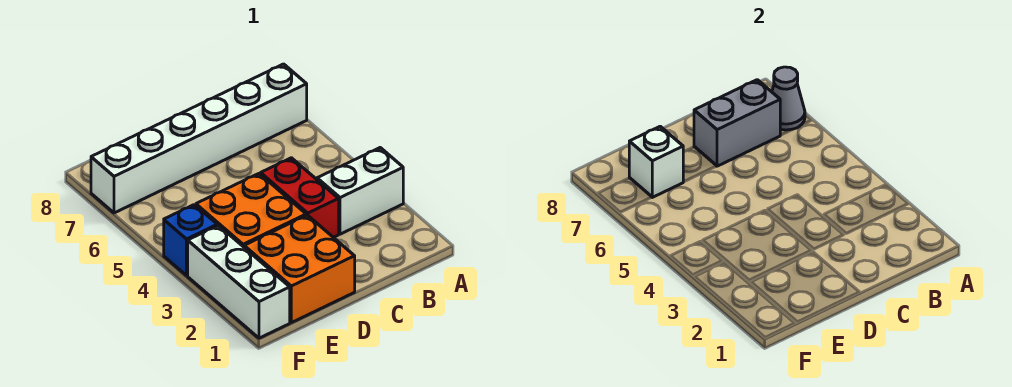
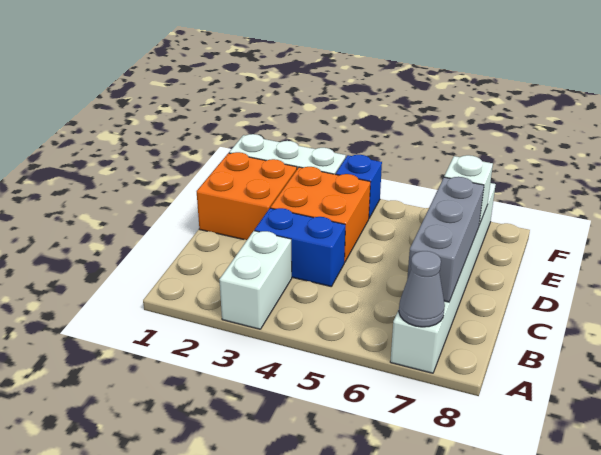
grey brick B7:C7 level 2 -> grey brick B7:D7 level 2
red brick C3:C4 level 1 -> blue brick C3:C4 level 1

